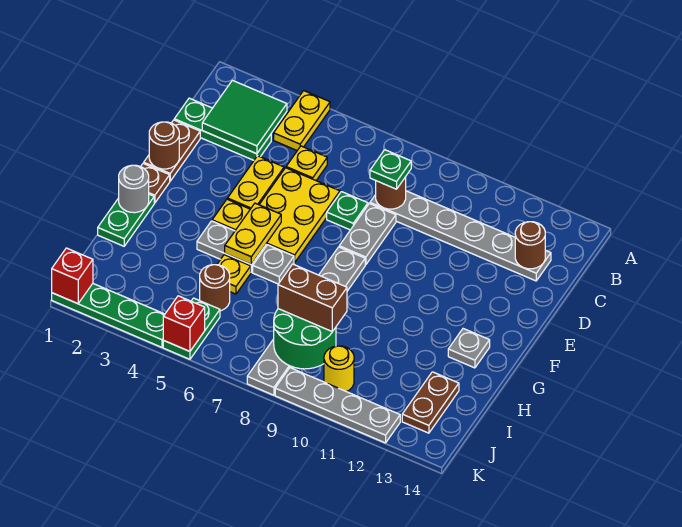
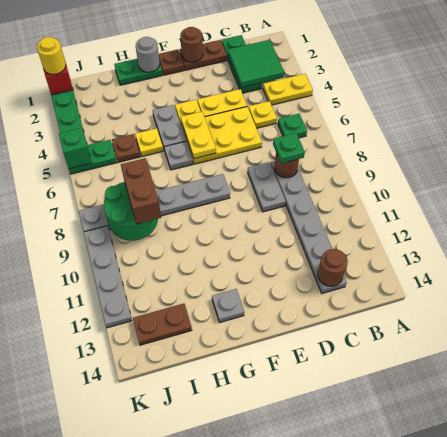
green plate D7 level 1 -> green plate B6 level 1
grey plate D8:E8 level 1 -> grey plate D8:D9 level 1
yellow plate F5:G5 level 2 -> yellow plate F5:F6 level 2
brown round brick I5 level 1 -> brown plate I5 level 1
yellow round brick J10 level 1 -> yellow round brick K1 level 3
red brick K5 level 2 -> green brick K5 level 2

